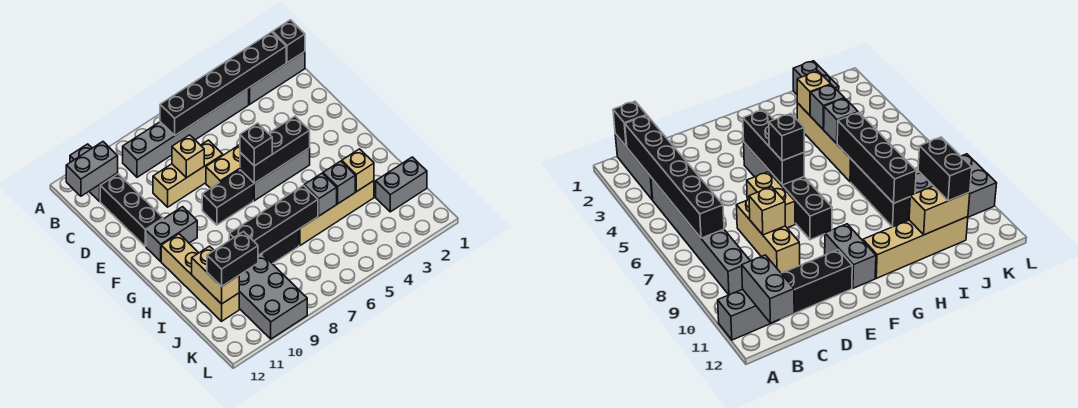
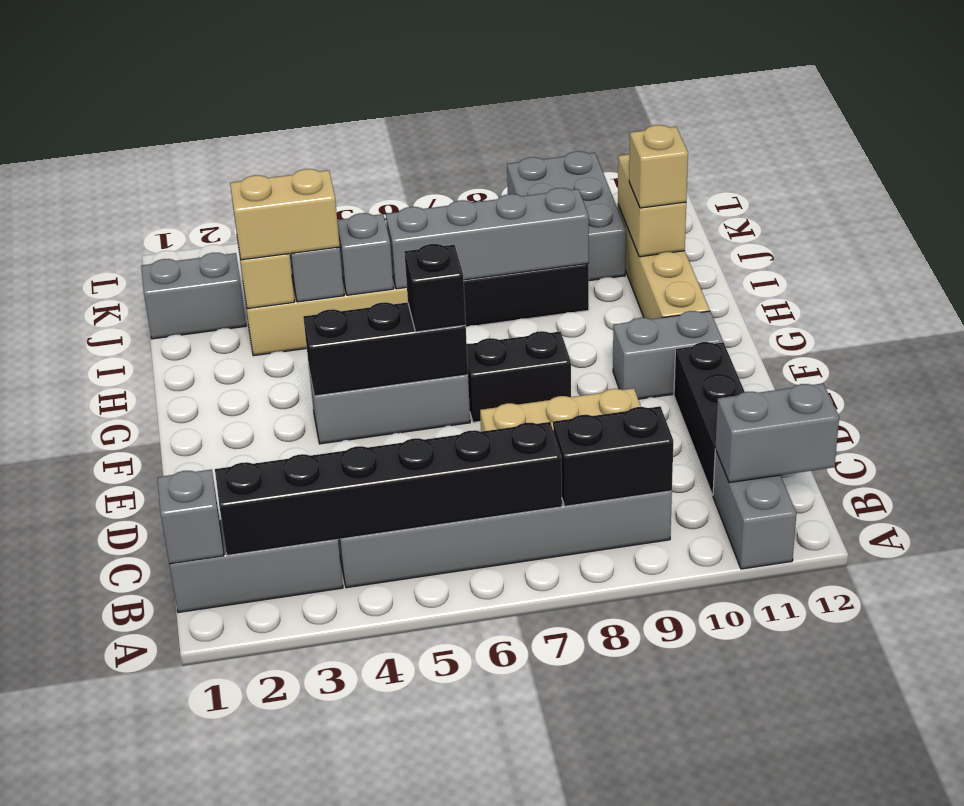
black brick B1 level 2 -> grey brick B1 level 2
tan brick D8 level 2 -> tan brick I11 level 3
tan brick E6:E7 level 1 -> tan brick I3:I4 level 3
black brick I6:I9 level 2 -> grey brick I6:I9 level 2
black brick J10:J11 level 3 -> black brick B8:B9 level 2

